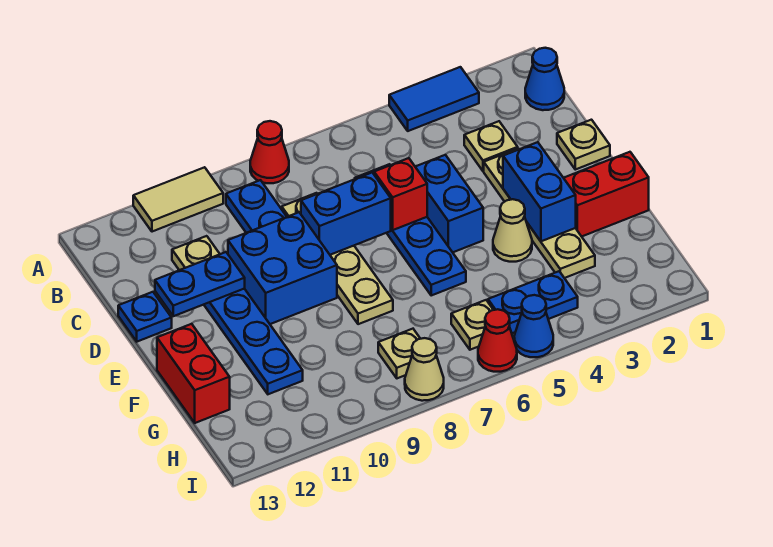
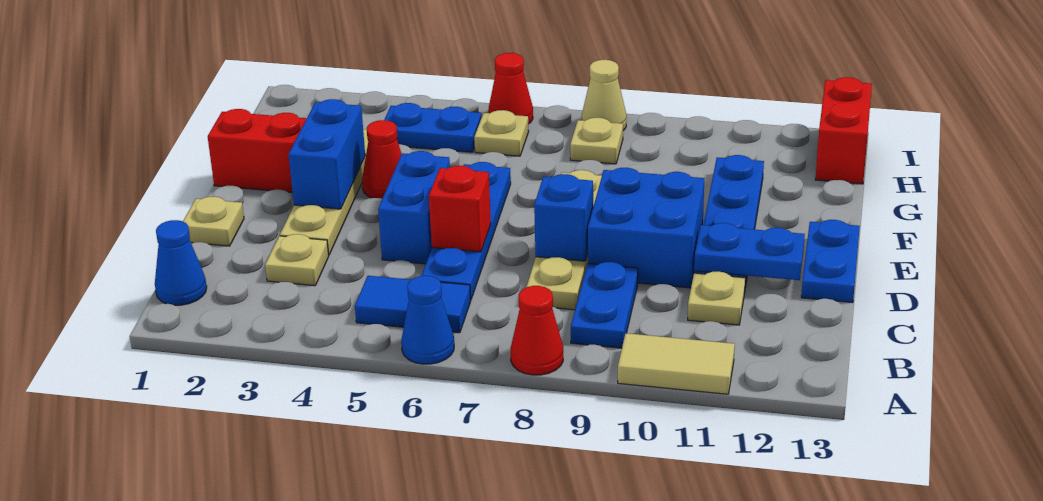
blue tile A3:A4 level 1 -> blue tile B5:B6 level 1
blue brick D7:D8 level 2 -> blue brick D8 level 2
blue plate D13 level 1 -> blue plate D13:E13 level 1
tan cone F4 level 1 -> red cone F4 level 1
red brick F13:G13 level 1 -> red brick H13:I13 level 1
blue cone I5 level 1 -> blue cone A6 level 1

